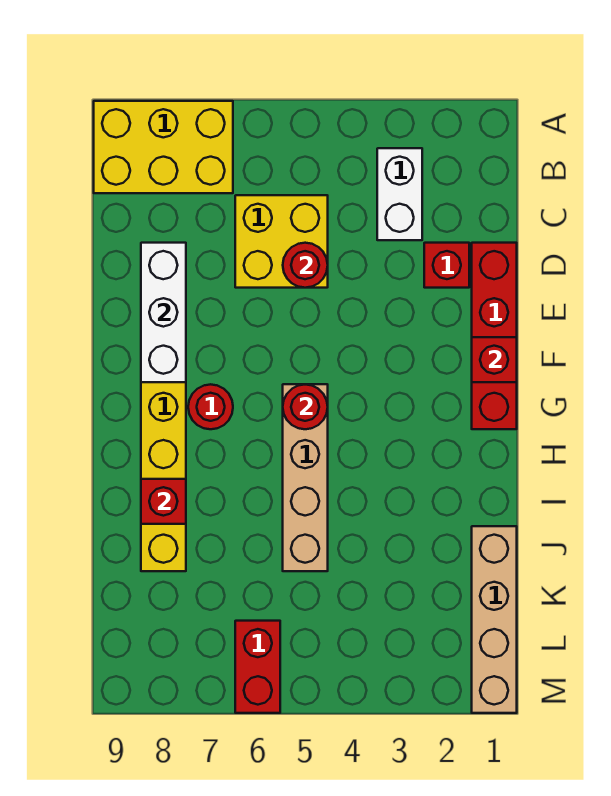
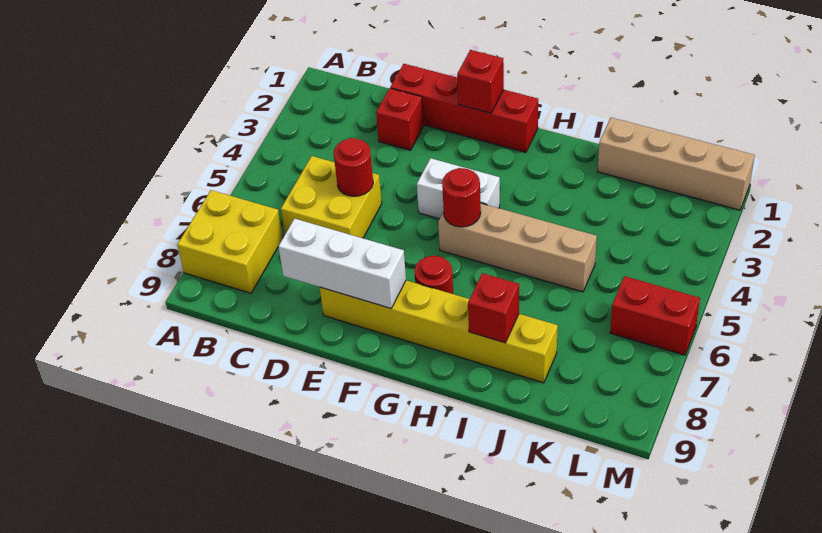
yellow brick A7:B9 level 1 -> yellow brick A7:B8 level 1
white brick B3:C3 level 1 -> white brick F4:G4 level 1

